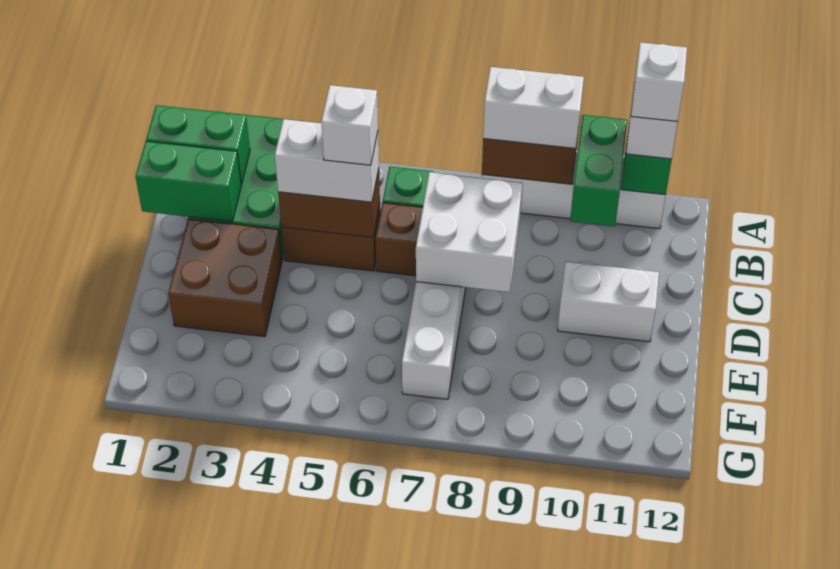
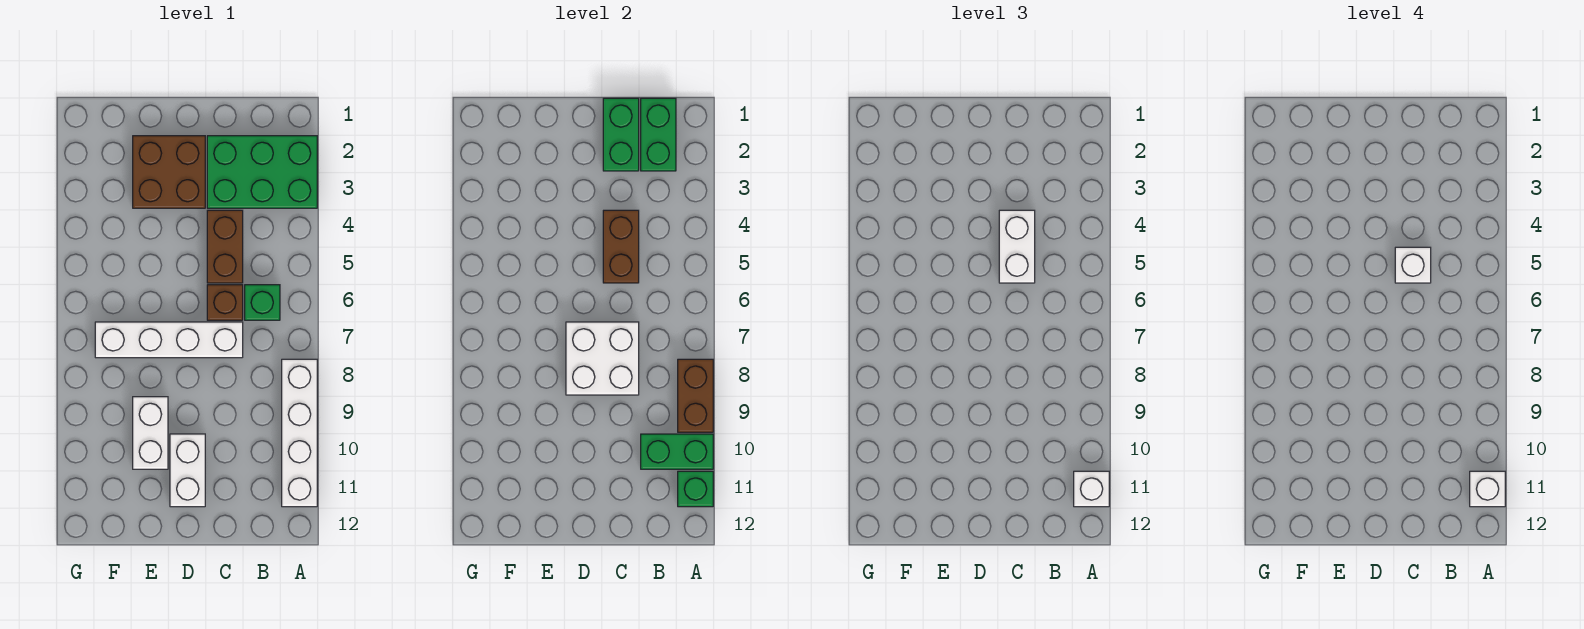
white brick A8:A9 level 3 -> white brick E9:E10 level 1

